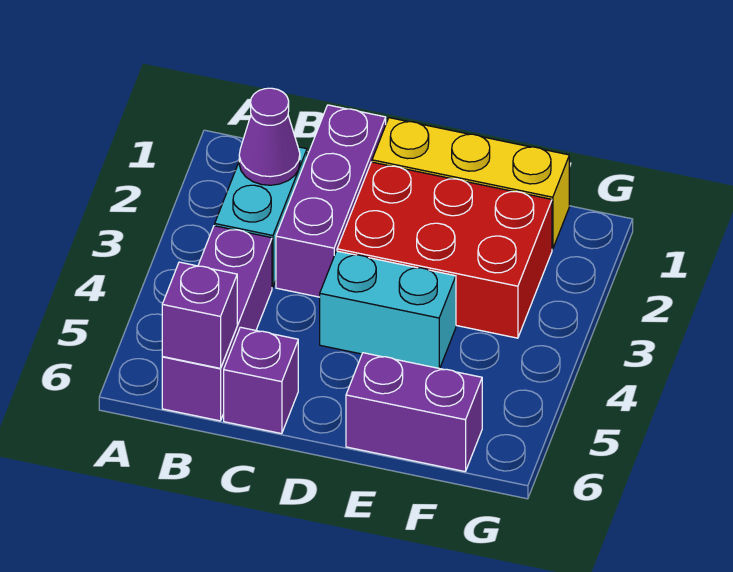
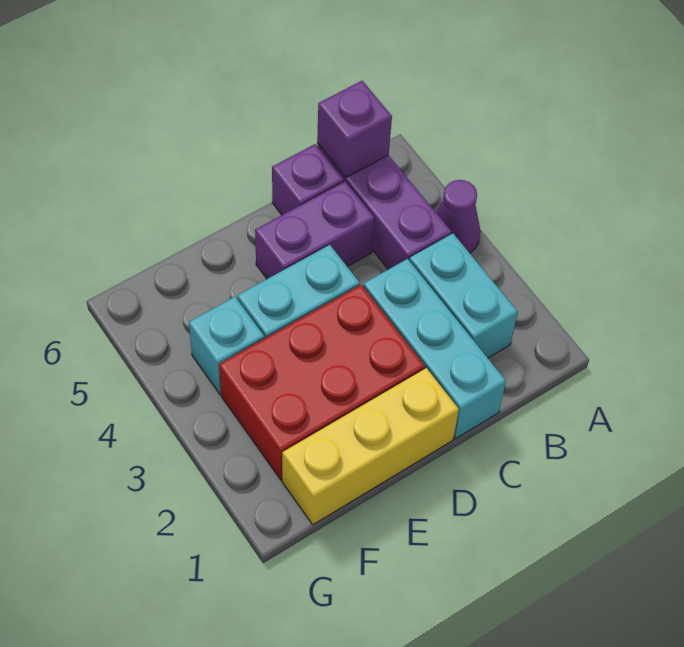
purple cone B2 level 2 -> purple cone A4 level 1
purple brick C1:C3 level 1 -> cyan brick C1:C3 level 1
purple brick E6:F6 level 1 -> purple brick C5:D5 level 1
none -> cyan brick F4 level 1

